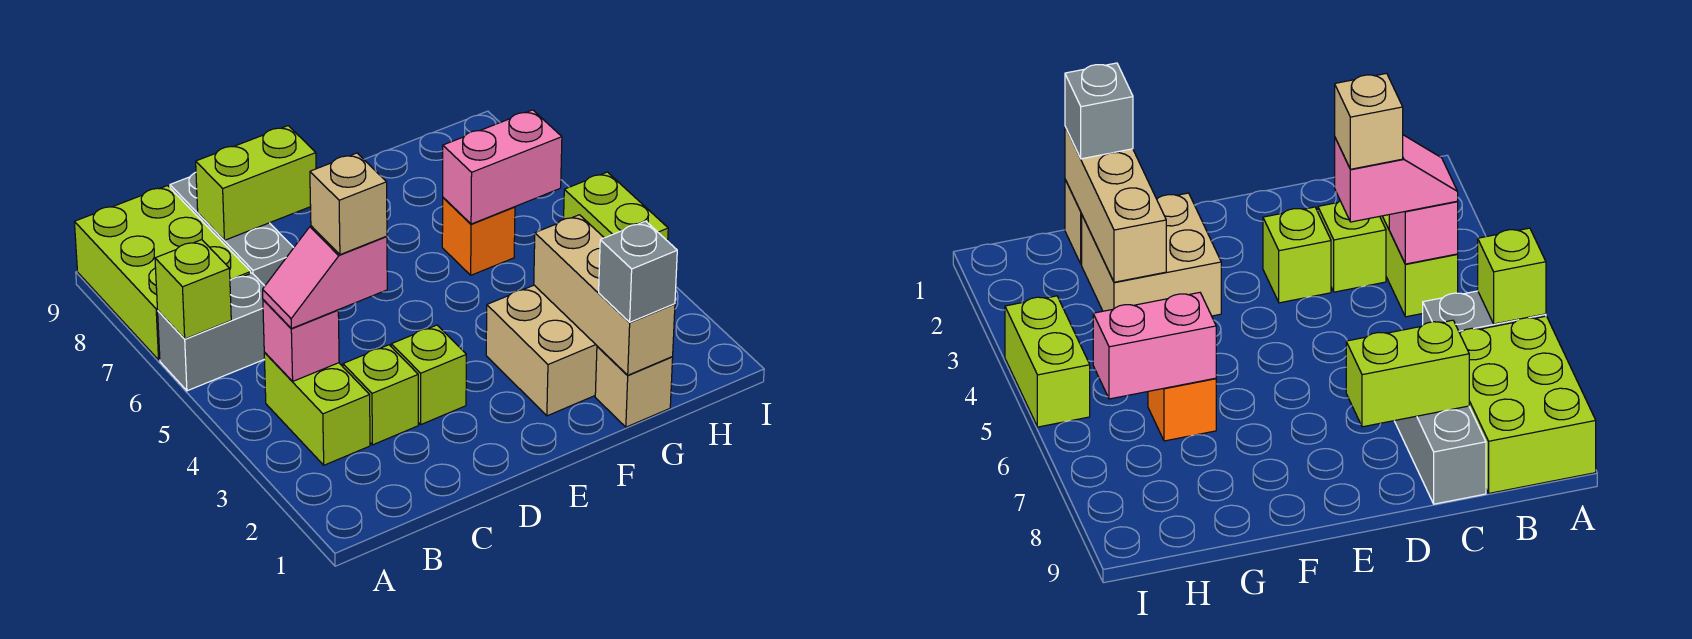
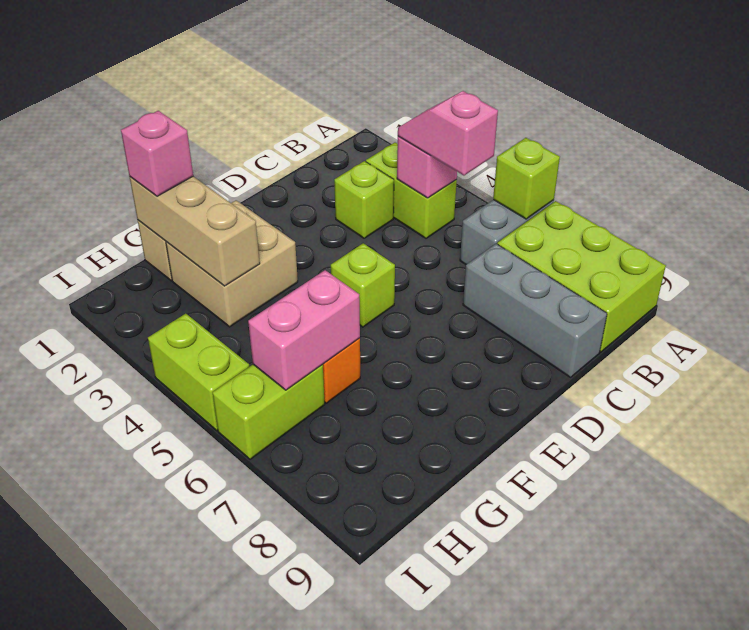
pink slope B4:C4 level 3 top C -> pink slope B4:B5 level 3 top 5
tan brick C4 level 4 -> none
lime brick C8:D8 level 2 -> lime brick H6:I6 level 1
lime brick D3 level 1 -> lime brick E5 level 1
grey brick G1 level 3 -> pink brick G1 level 3

